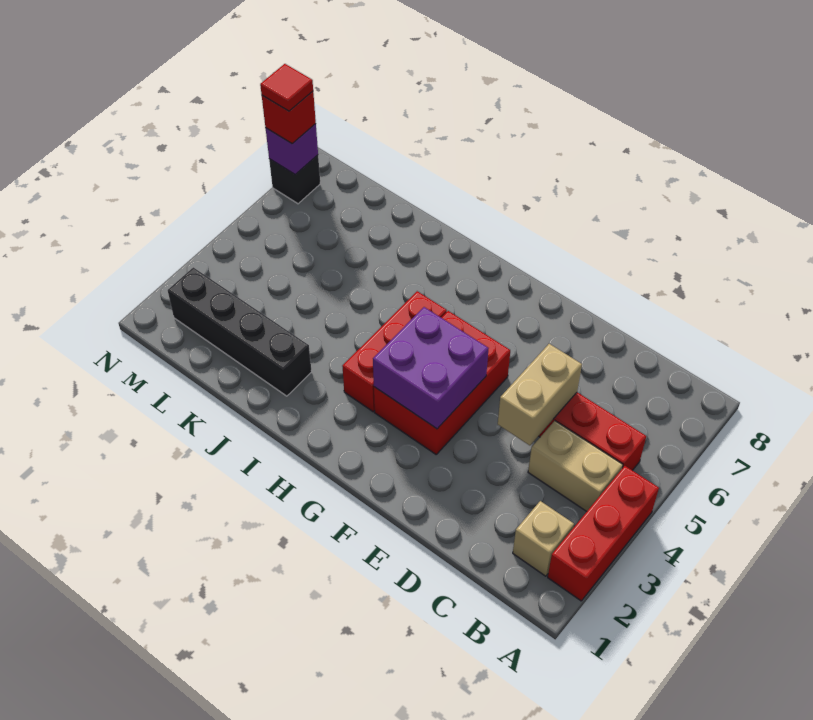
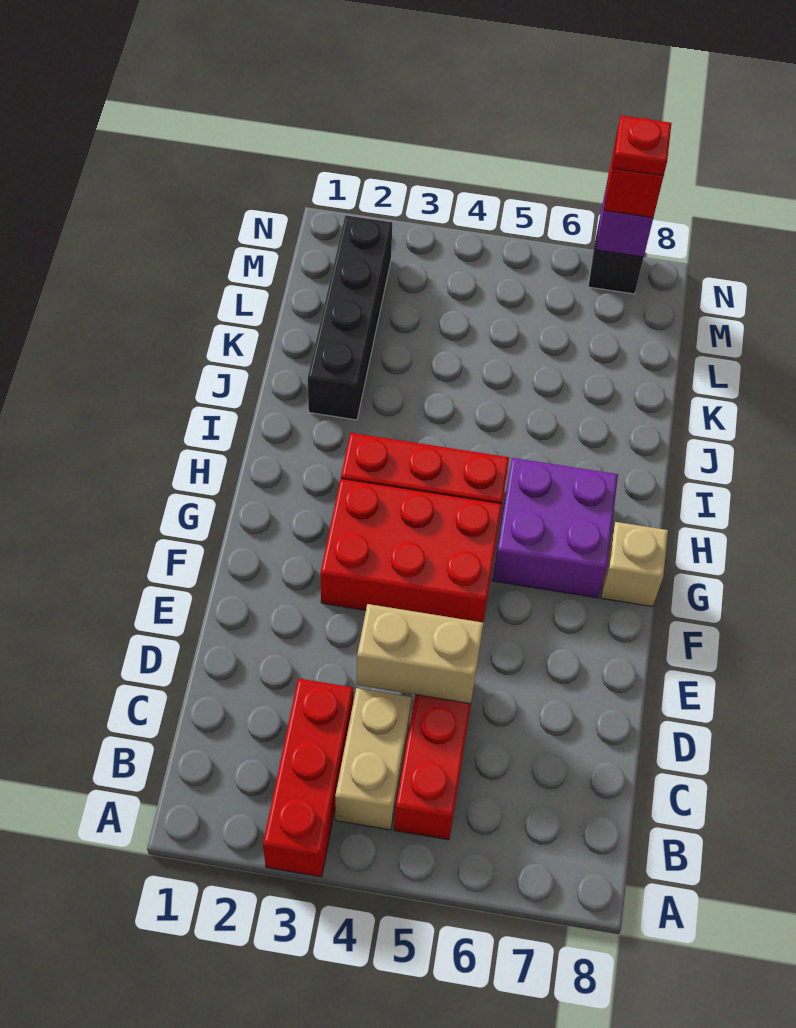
red brick A2:A4 level 1 -> red brick A3:C3 level 1
tan brick B2 level 1 -> tan brick G8 level 1
purple brick F3:G4 level 2 -> purple brick G6:H7 level 1
red tile N7 level 4 -> red plate N7 level 4

